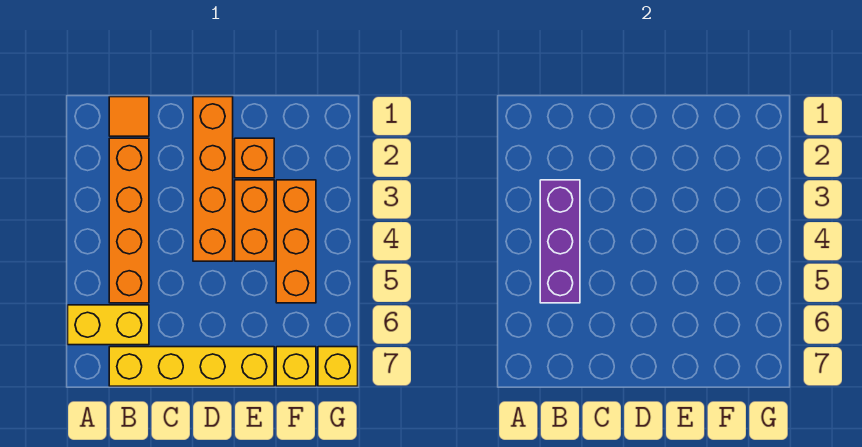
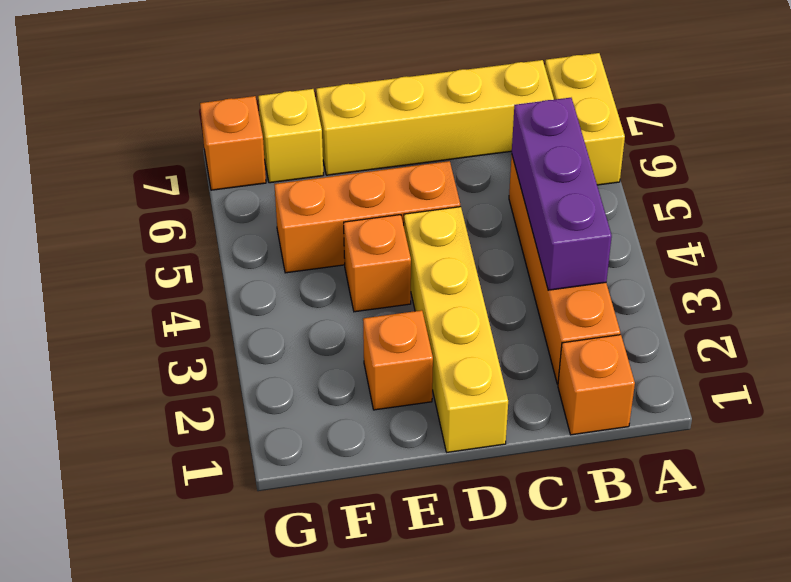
yellow brick A6:B6 level 1 -> yellow brick A6:A7 level 1
orange tile B1 level 1 -> orange brick B1 level 1
orange brick D1:D4 level 1 -> yellow brick D1:D4 level 1
orange brick E3:E4 level 1 -> orange brick E4 level 1
orange brick F3:F5 level 1 -> orange brick D5:F5 level 1
yellow brick G7 level 1 -> orange brick G7 level 1

